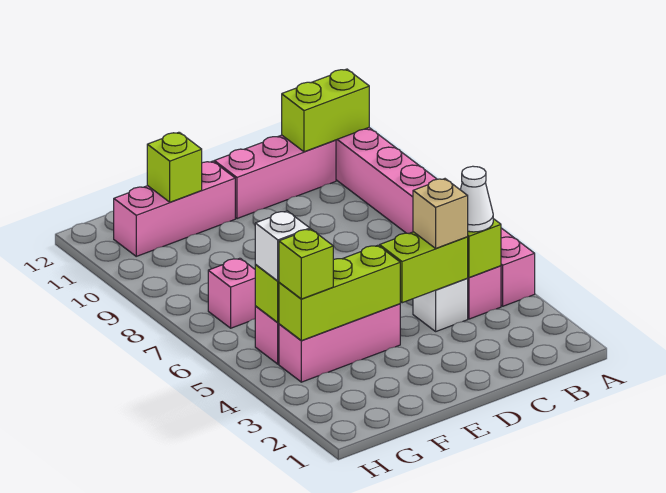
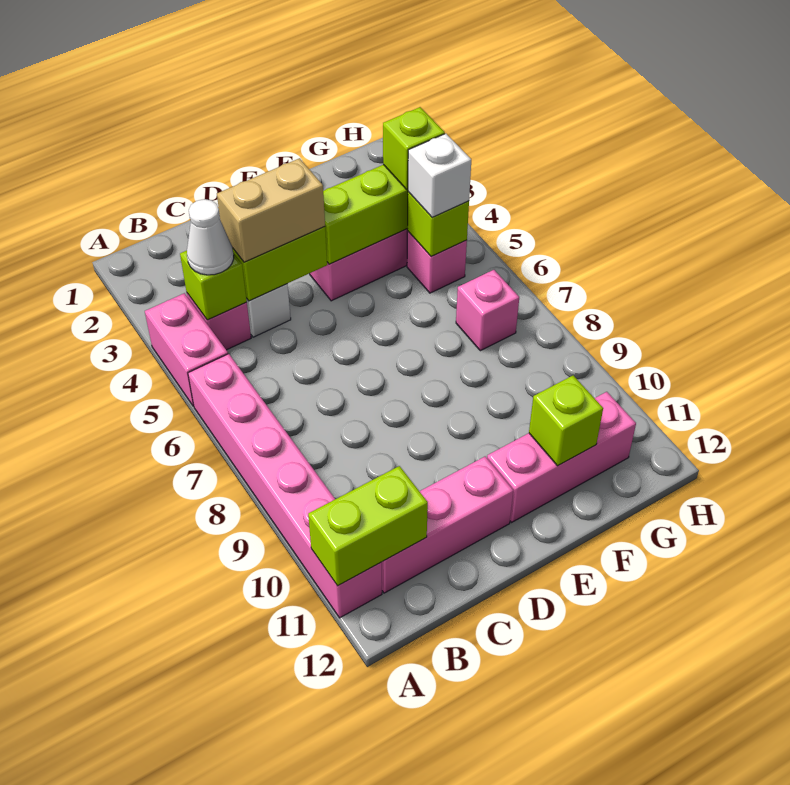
tan brick C4 level 3 -> tan brick C4:D4 level 3

